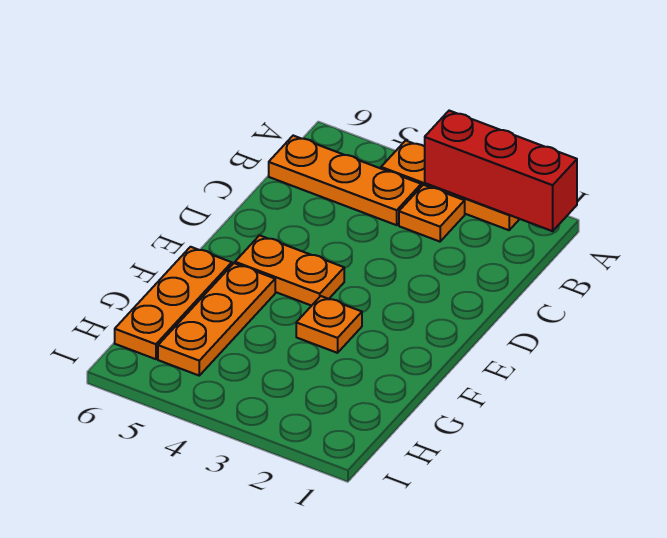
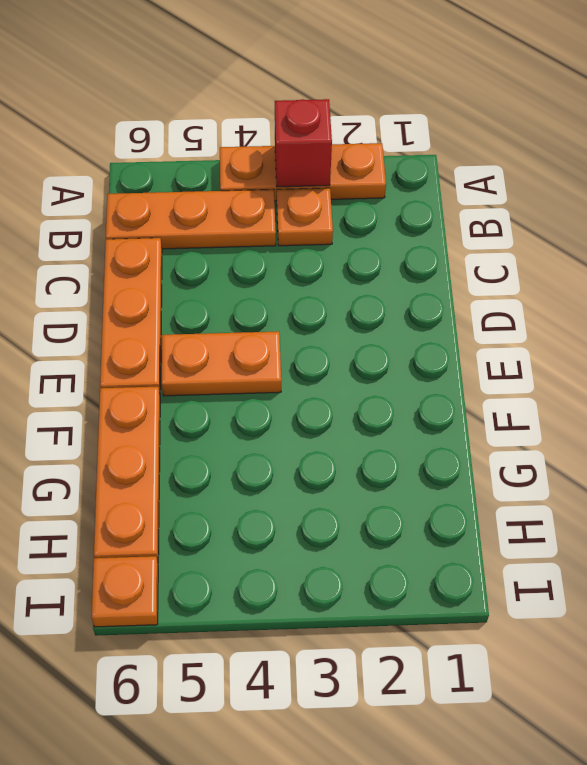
red brick A1:A3 level 2 -> red brick A3 level 2
orange plate F3 level 1 -> orange plate I6 level 1
orange plate F5:H5 level 1 -> orange plate C6:E6 level 1

